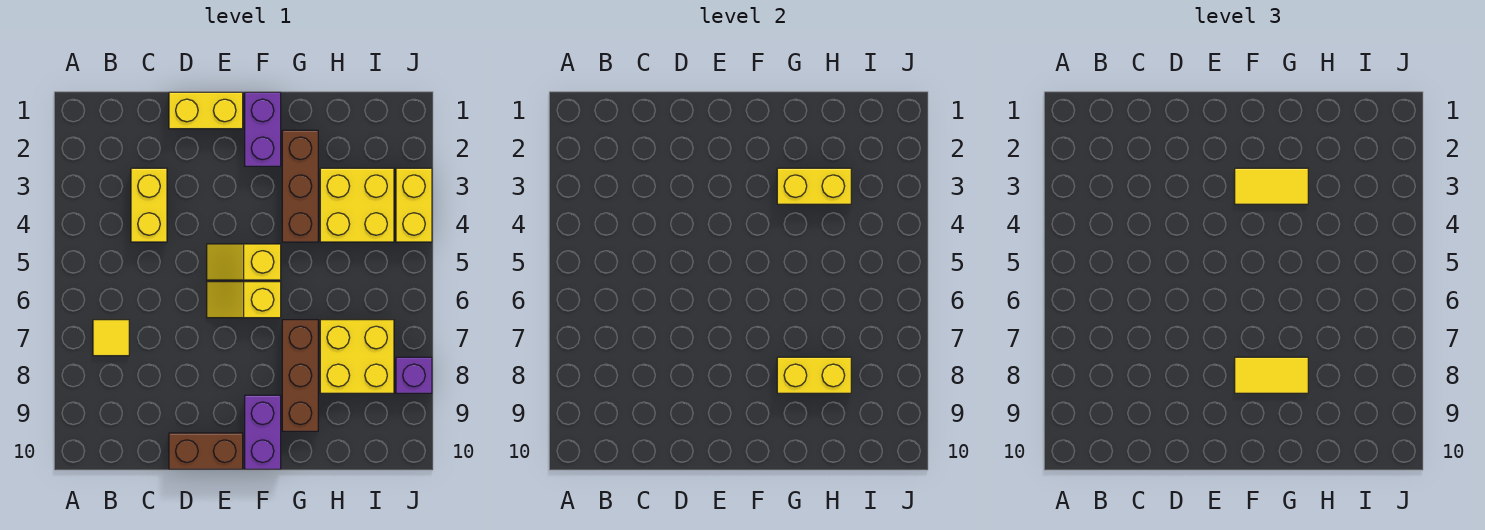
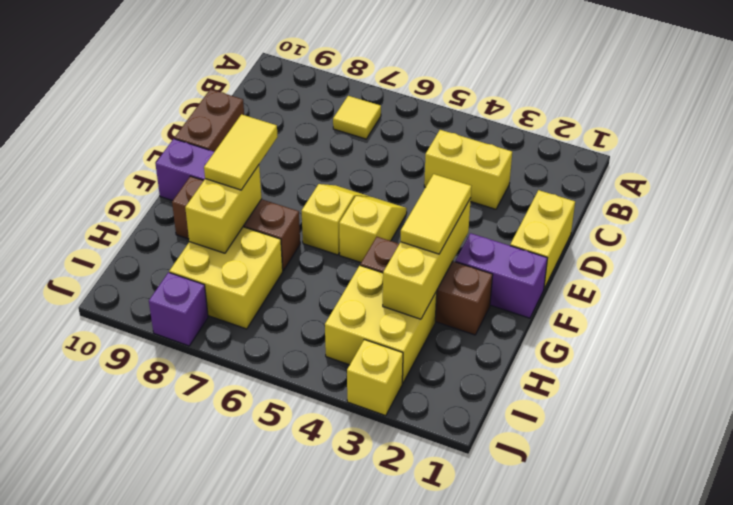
yellow brick G3:H3 level 2 -> yellow brick F3:H3 level 2
yellow brick J3:J4 level 1 -> yellow brick J3 level 1

